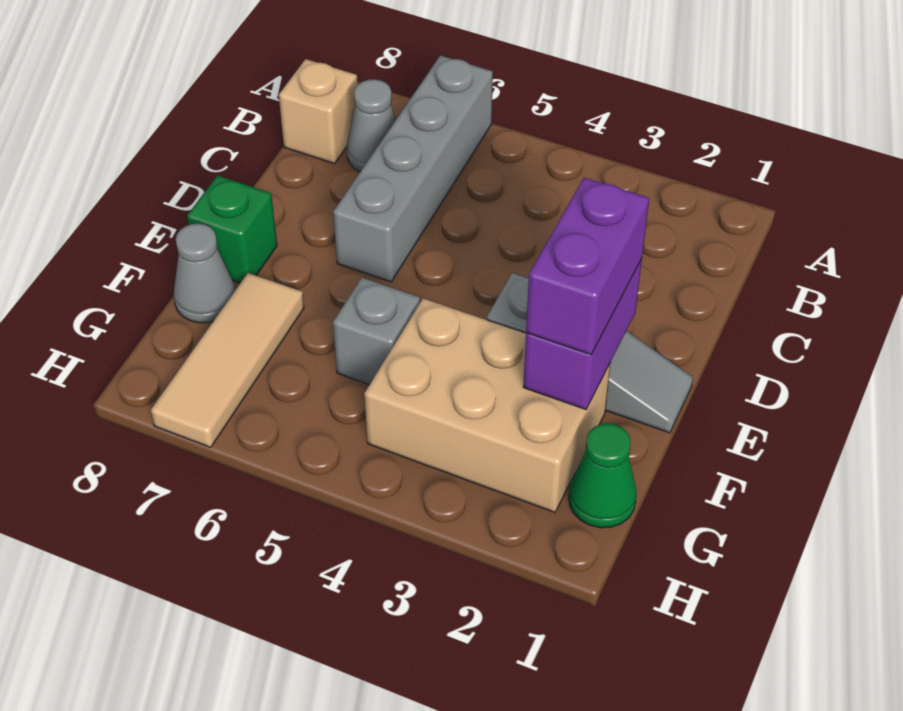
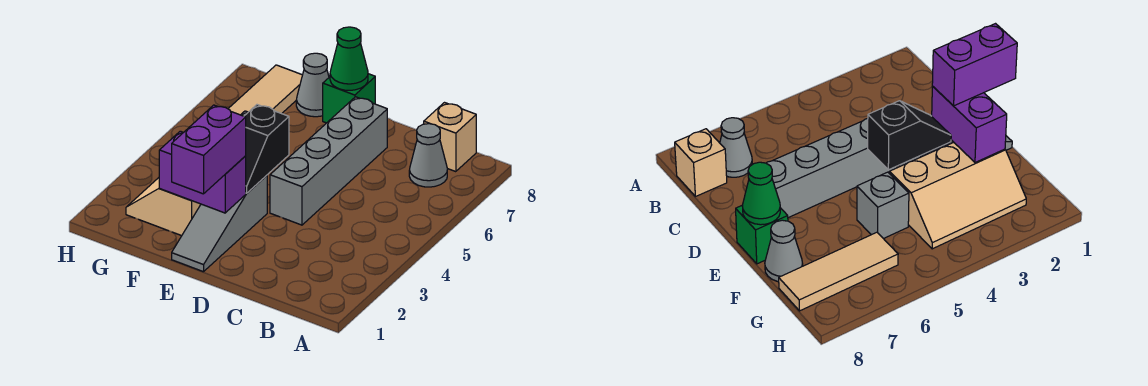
grey brick A6:D6 level 1 -> grey brick D4:D7 level 1
purple brick E2:F2 level 3 -> purple brick E1:E2 level 3
none -> black slope E3:E4 level 2 top 4
tan brick F2:G4 level 1 -> tan slope F2:G4 level 1 top F
tan tile F7:H7 level 1 -> tan tile G6:G8 level 1
green cone G1 level 1 -> green cone E8 level 2

